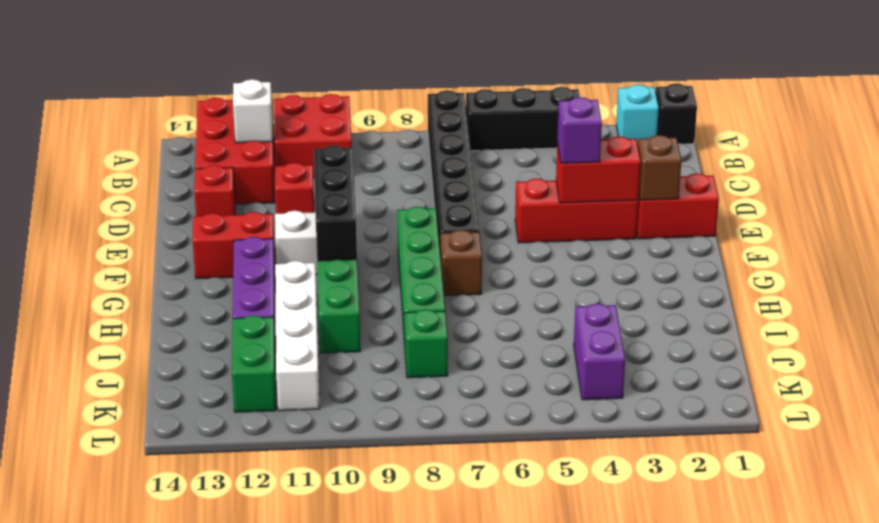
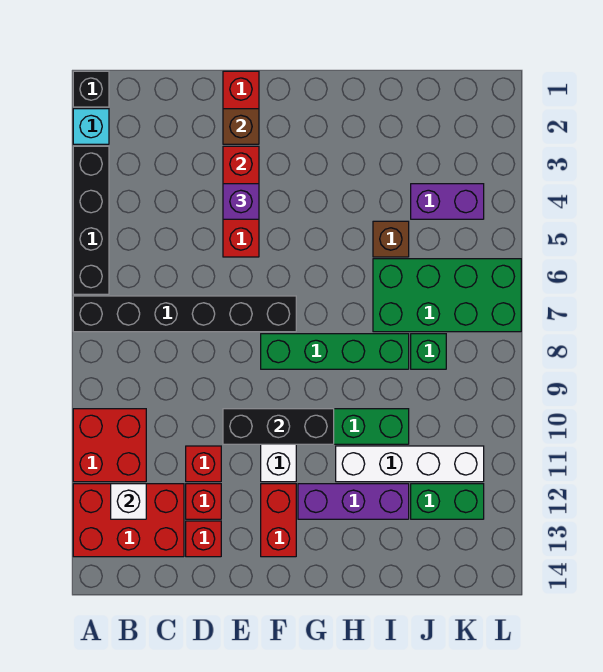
black brick A4:A6 level 1 -> black brick A3:A6 level 1
none -> red brick D12 level 1
brown brick G7 level 1 -> brown brick I5 level 1
none -> green brick I6:L7 level 1

